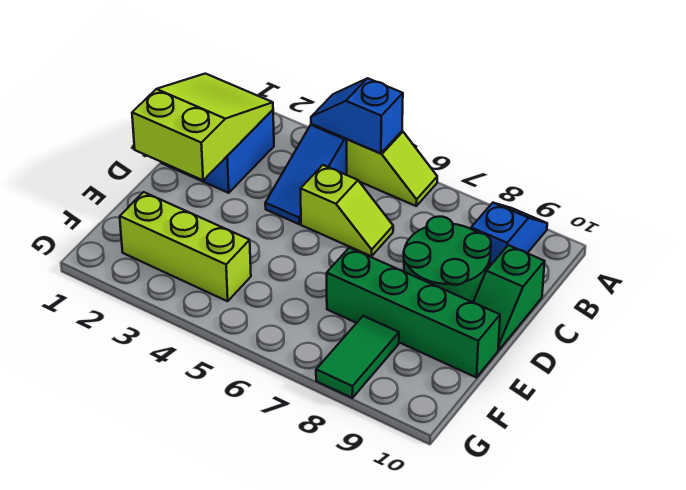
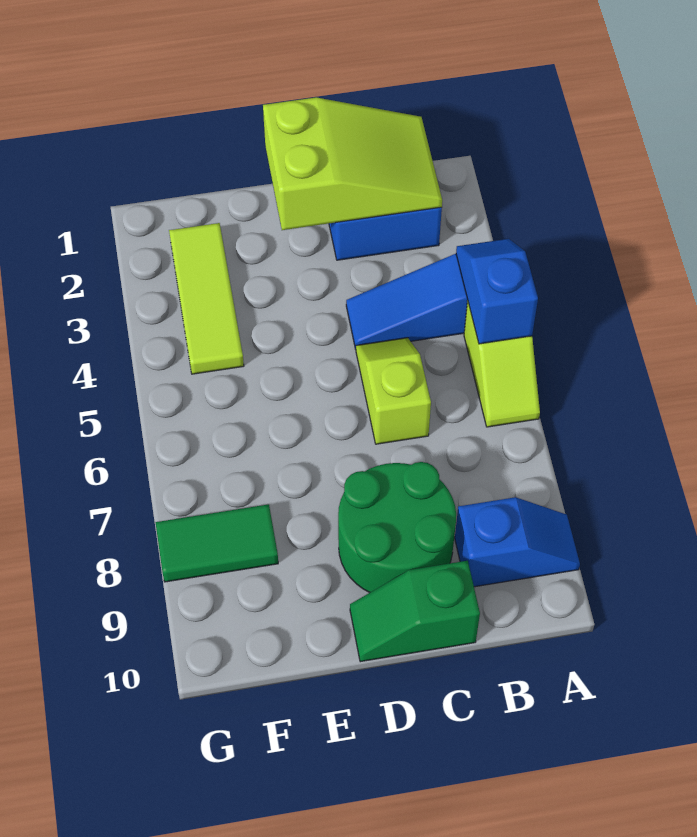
lime slope C5:C6 level 1 top 5 -> lime slope C5:C6 level 1 top 6
green brick E7:E10 level 1 -> none
lime brick F2:F4 level 1 -> lime tile F2:F4 level 1

